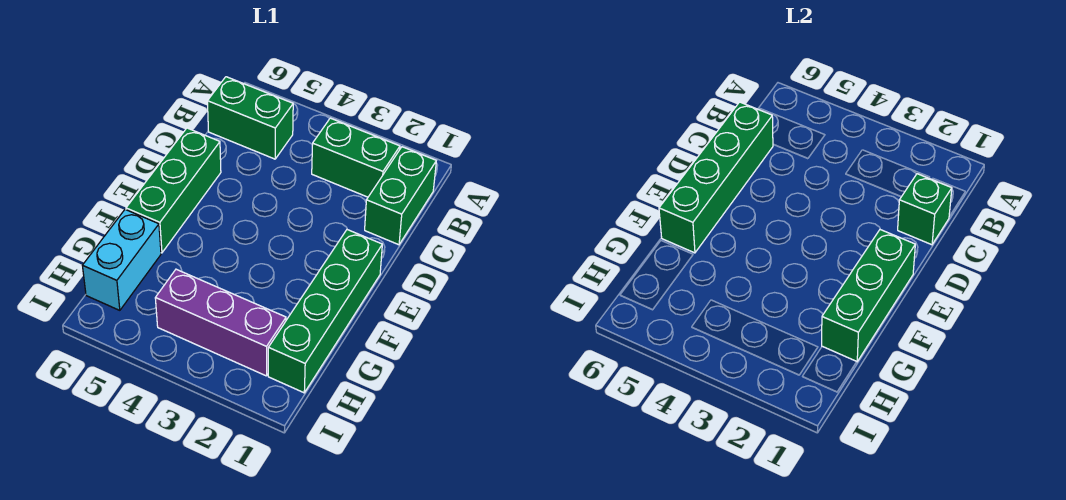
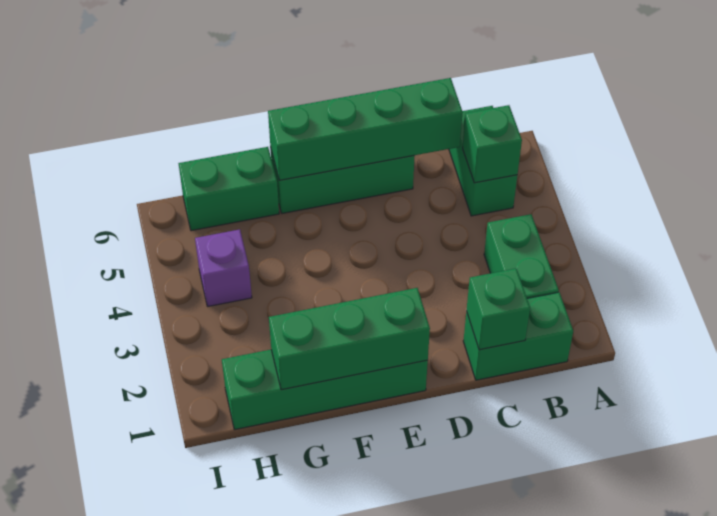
none -> green brick B5 level 2
cyan brick G6:H6 level 1 -> green brick G6:H6 level 1
purple brick H2:H4 level 1 -> purple brick H4 level 1

